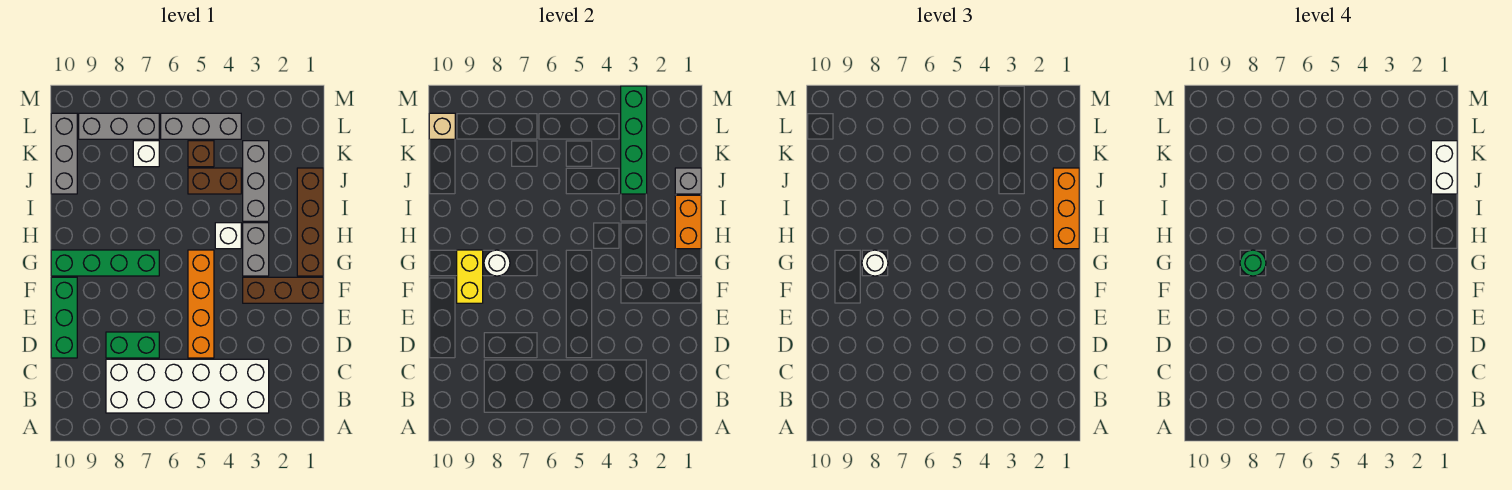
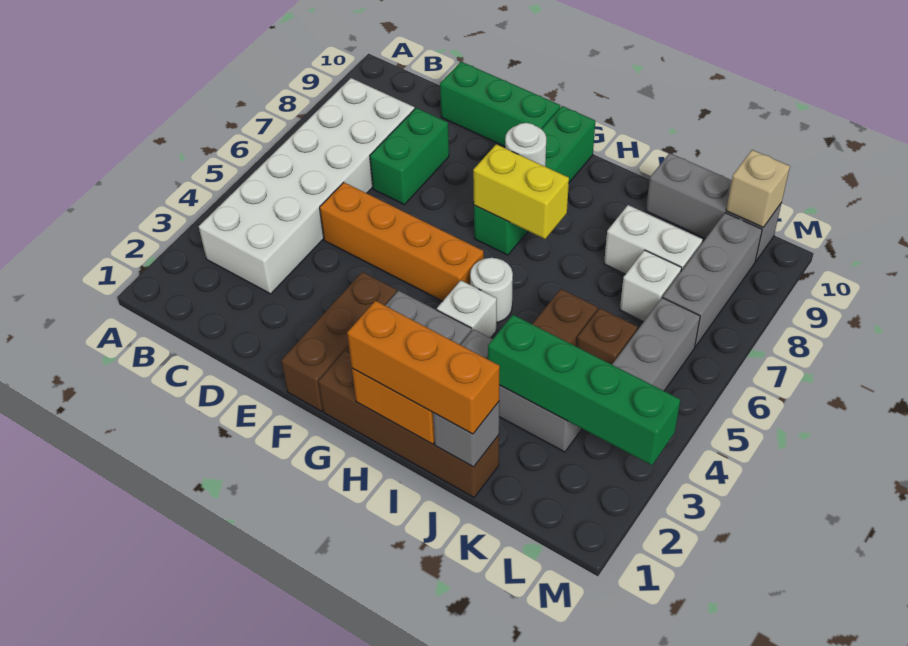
yellow brick F9:G9 level 2 -> yellow brick G7:H7 level 2
white round brick G8 level 3 -> white round brick H5 level 1
green round brick G8 level 4 -> none
white brick J1:K1 level 4 -> white brick J8:K8 level 1

